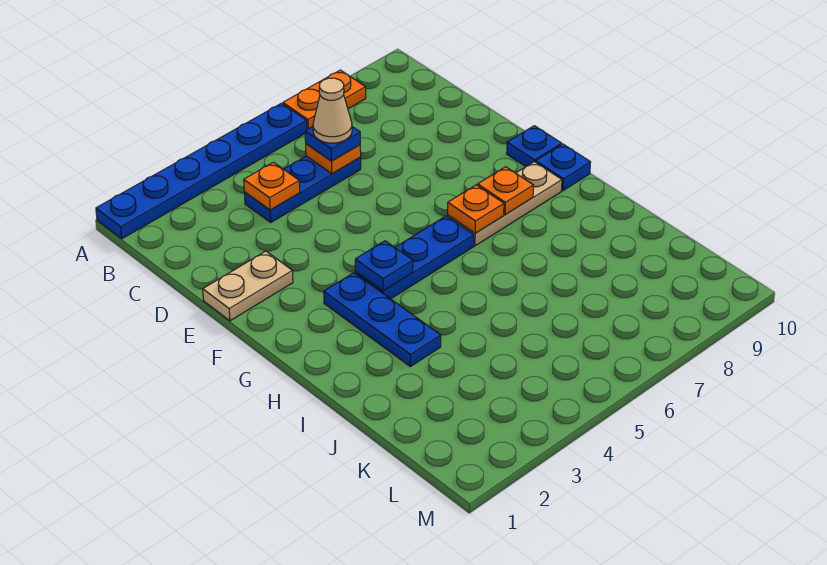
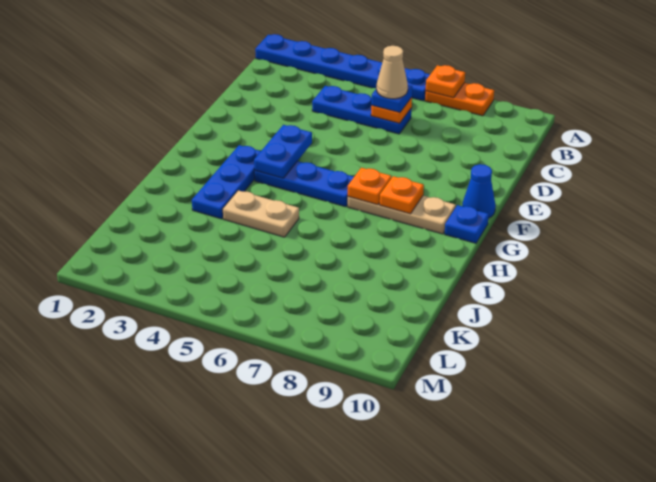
orange plate C4 level 2 -> orange plate A7 level 2
tan plate E1:E2 level 1 -> tan plate I4:I5 level 1
blue plate F10 level 1 -> blue cone F10 level 1
blue plate G4 level 2 -> blue plate F4:G4 level 2

